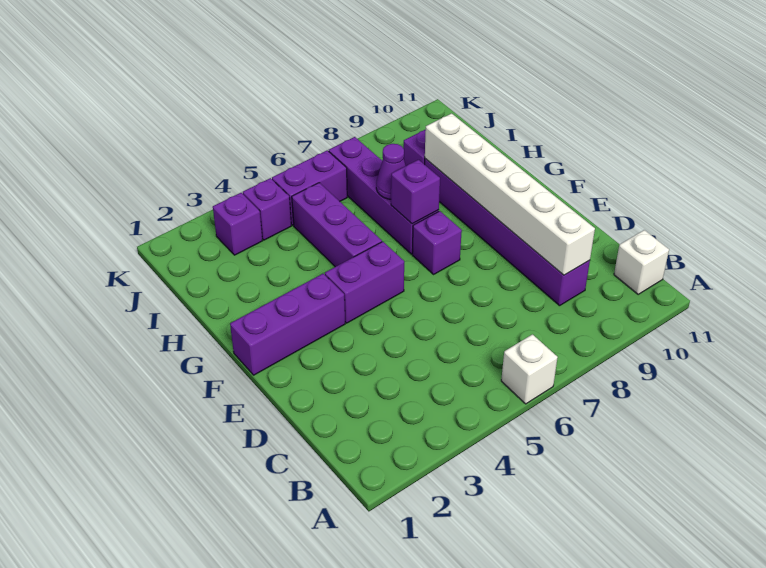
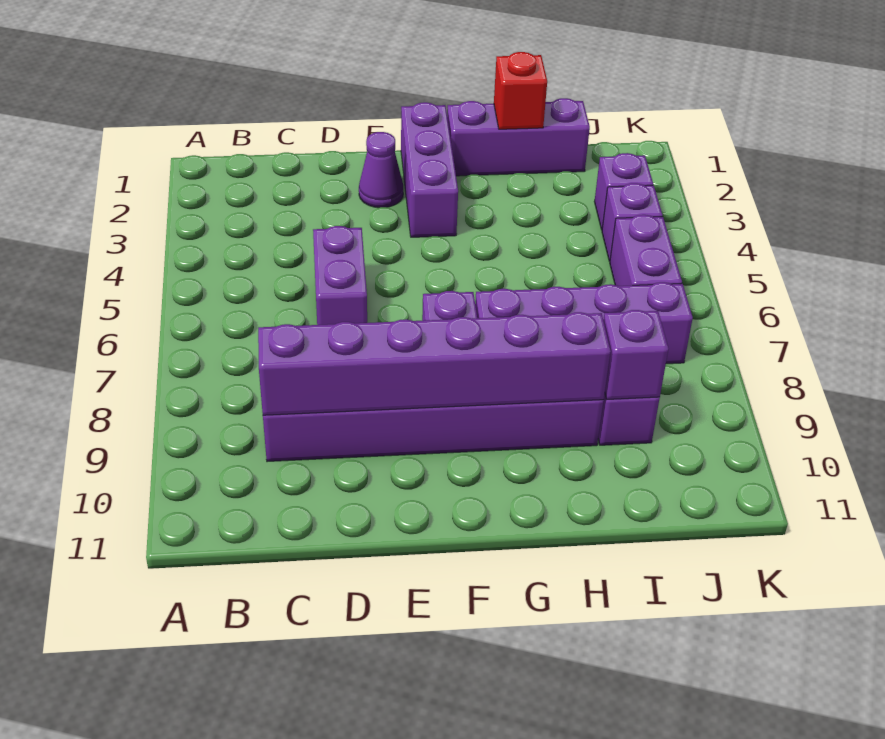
white brick A6 level 1 -> none
white brick B11 level 1 -> none
white brick C9:H9 level 2 -> purple brick C9:H9 level 2
purple brick F4:F5 level 1 -> purple brick D5:D6 level 1
purple brick G5:I5 level 1 -> purple brick G1:I1 level 1
purple brick G7 level 2 -> purple brick I9 level 2
none -> red brick H1 level 2
purple cone H7 level 2 -> purple cone E2 level 1

